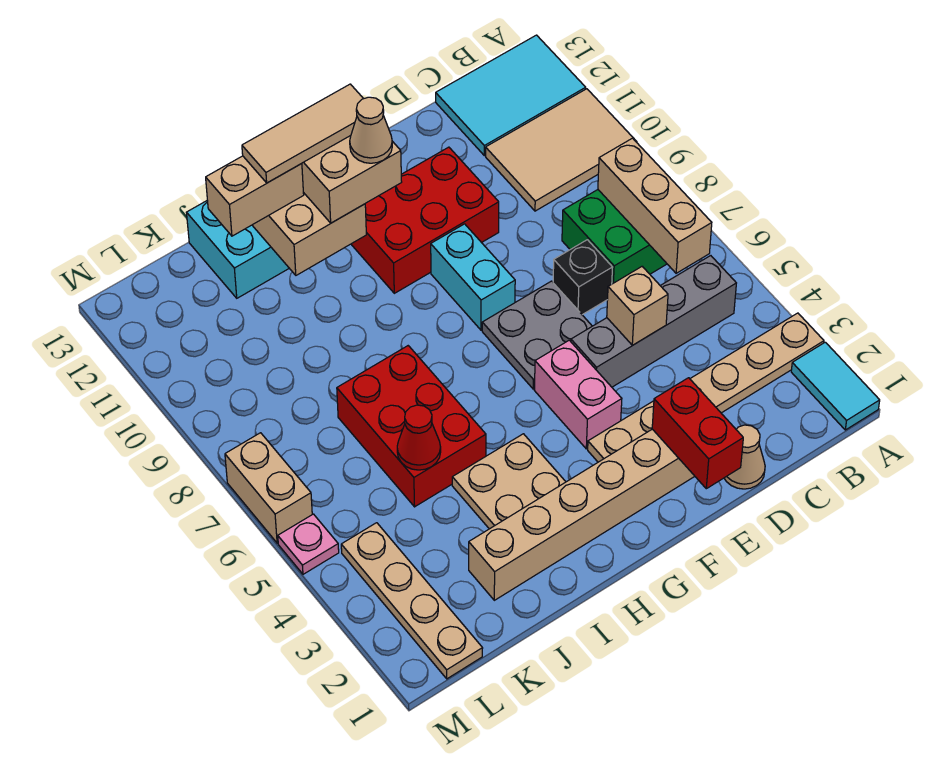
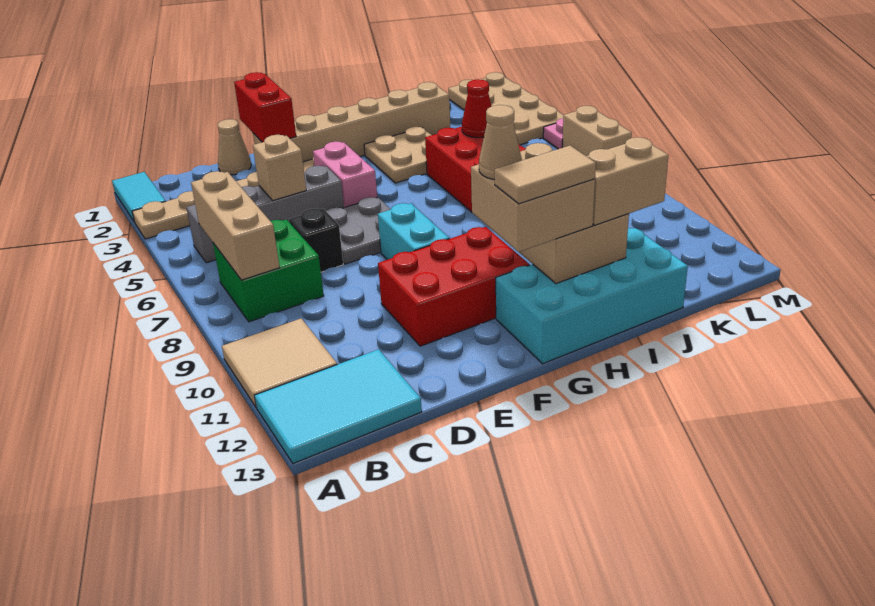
tan tile A10:C11 level 1 -> tan tile A10:B11 level 1
tan tile G12:I12 level 4 -> tan tile G12:H12 level 4
tan plate L1:L4 level 1 -> tan plate L1:M4 level 1

